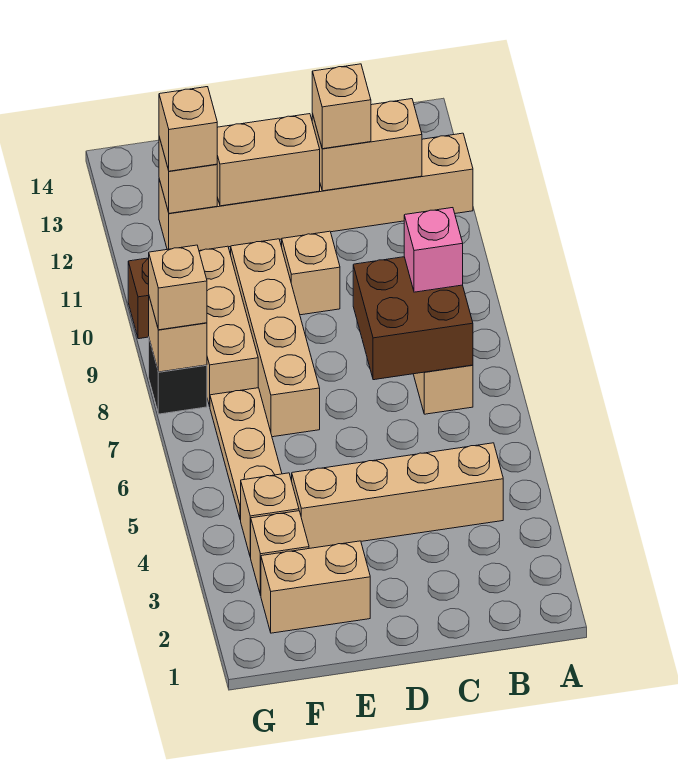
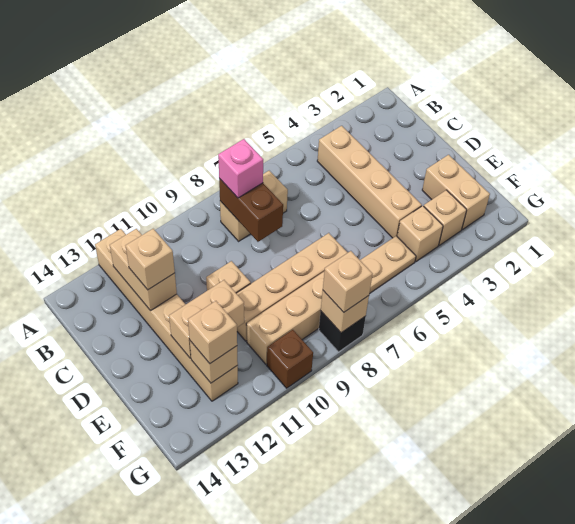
brown brick B7:C8 level 2 -> brown brick B8:C8 level 2
tan brick D12:E12 level 2 -> tan brick E11:E12 level 2

